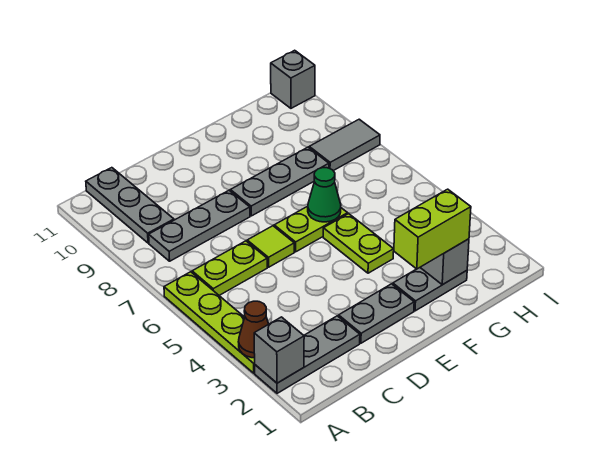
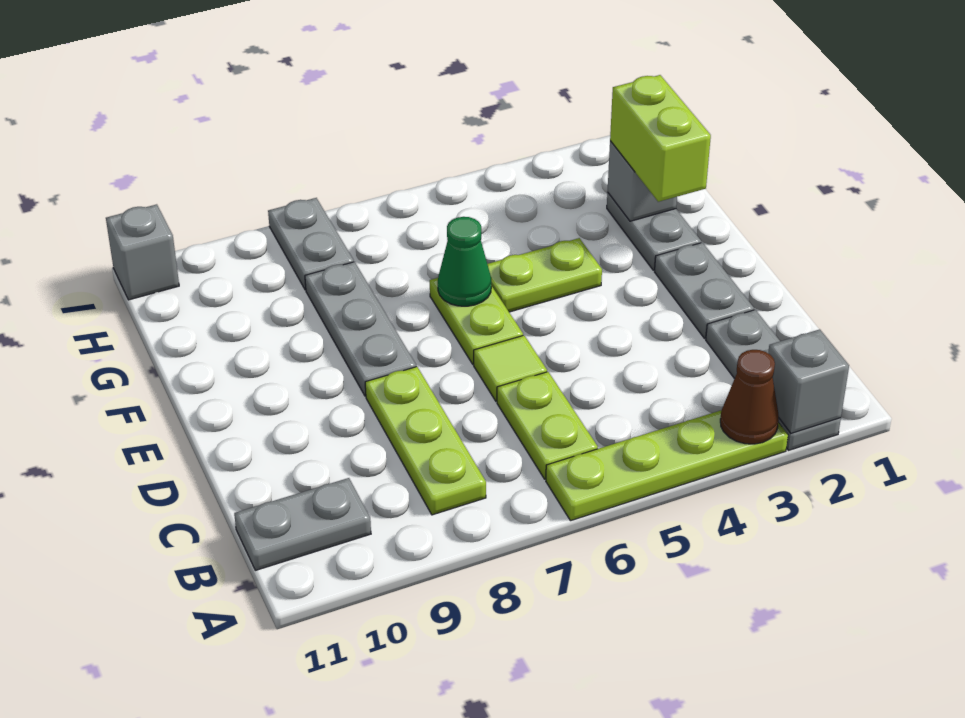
grey plate B8:D8 level 1 -> lime plate B8:D8 level 1
grey plate B9:B11 level 1 -> grey plate B10:B11 level 1
grey tile H8:I8 level 1 -> grey plate H8:I8 level 1

